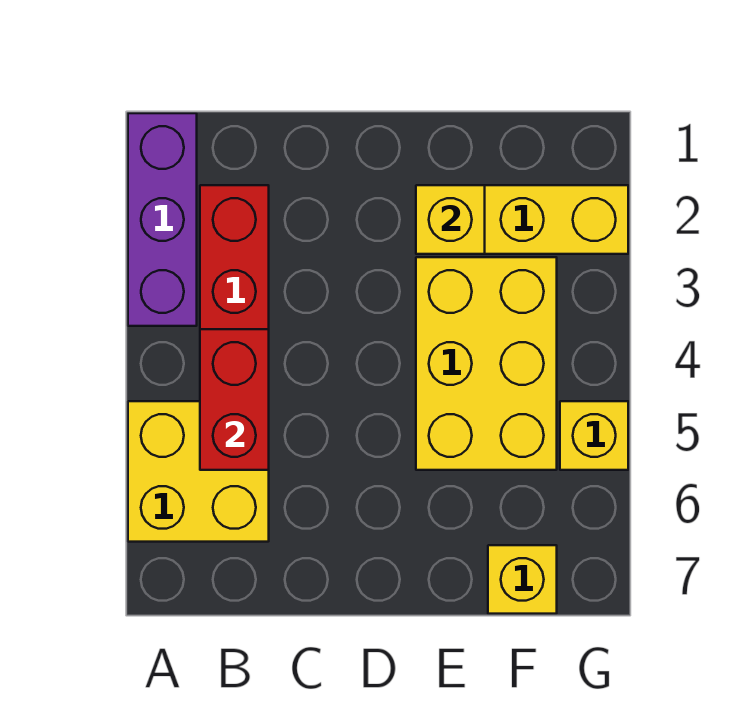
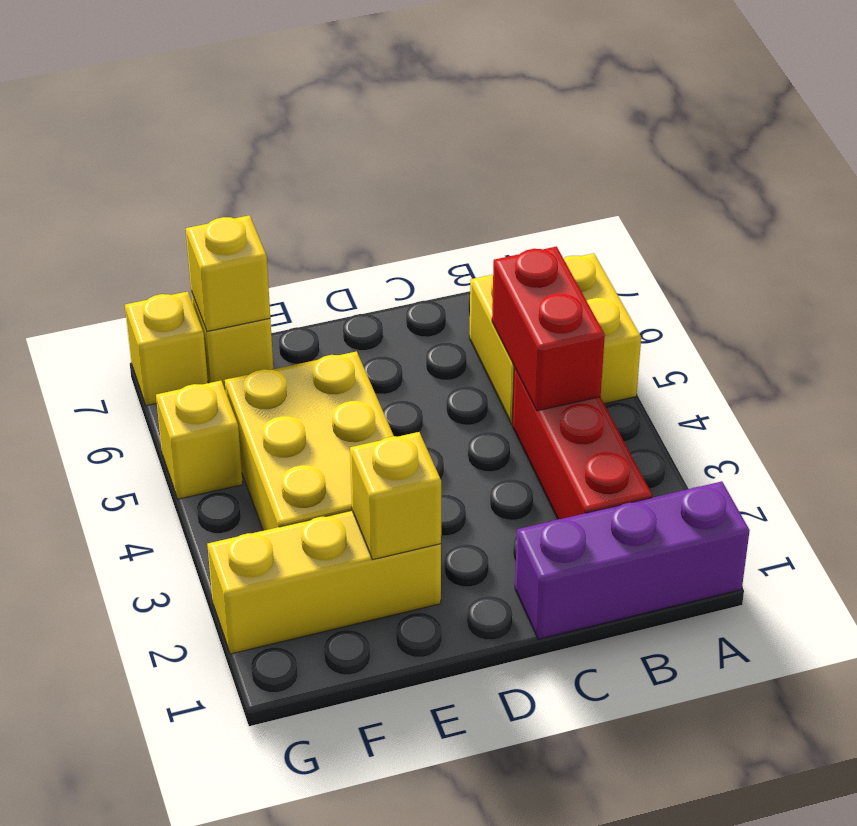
purple brick A1:A3 level 1 -> purple brick A1:C1 level 1
none -> yellow brick F7 level 2
none -> yellow brick G7 level 1

